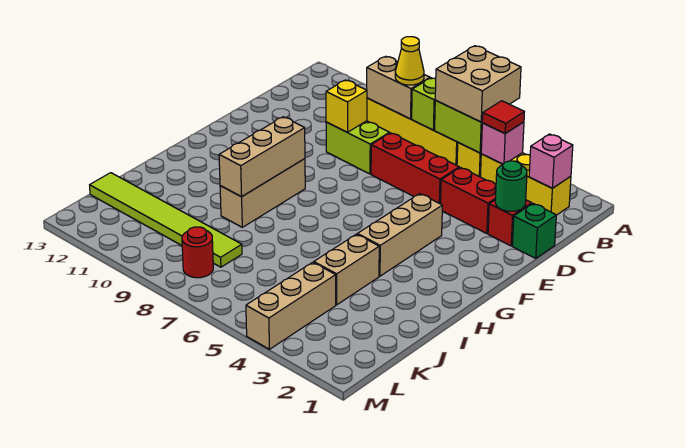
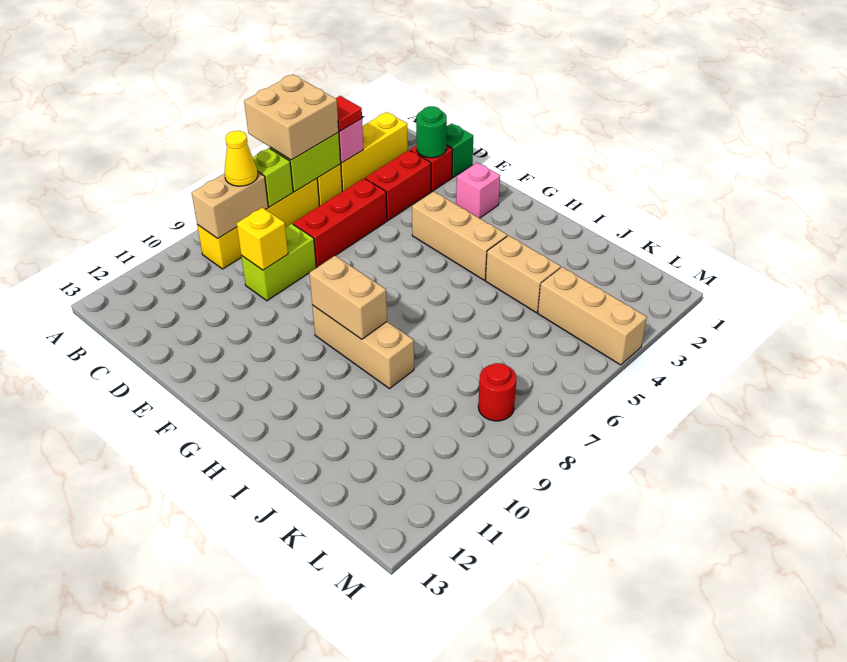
pink brick B2 level 2 -> pink brick F2 level 1
tan brick G9:I9 level 2 -> tan brick G9:H9 level 2
lime tile K8:K13 level 1 -> none

